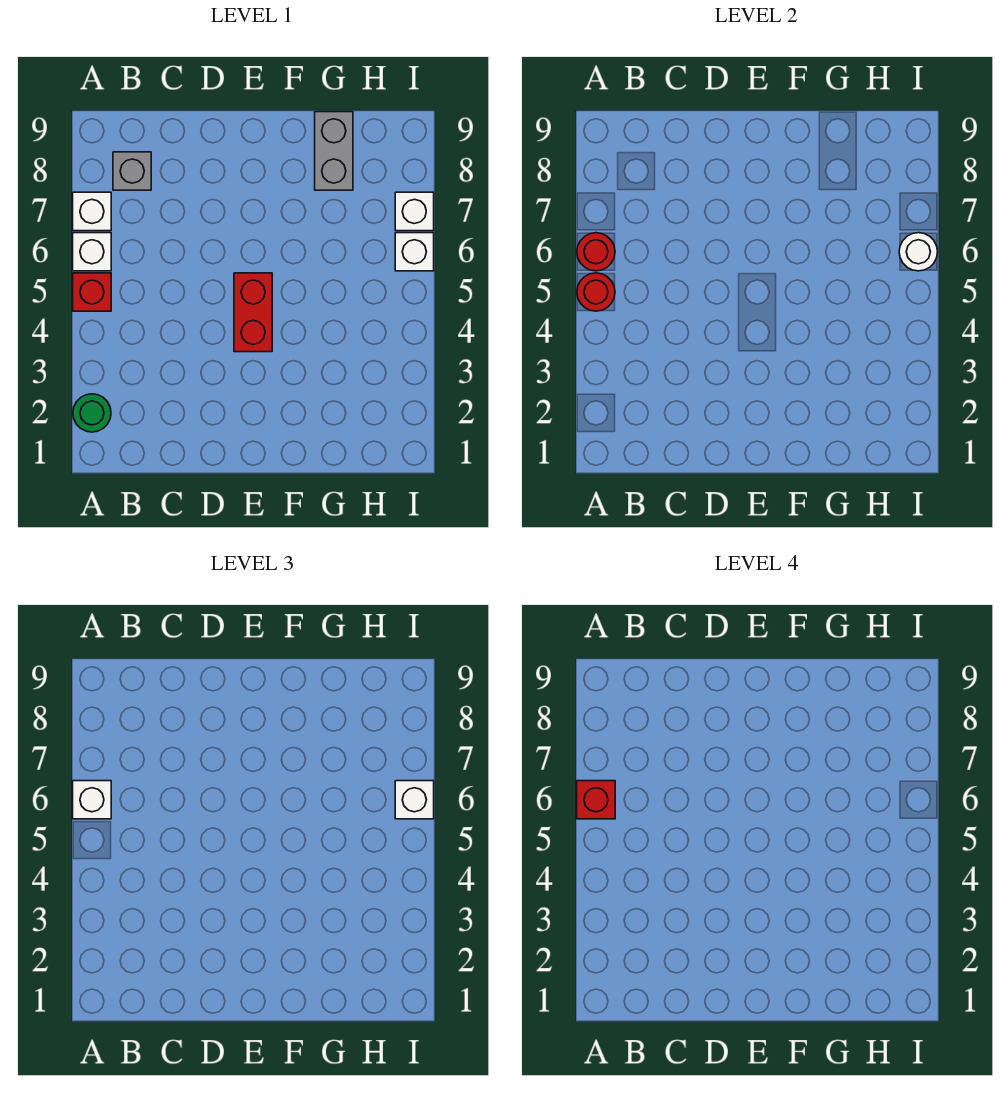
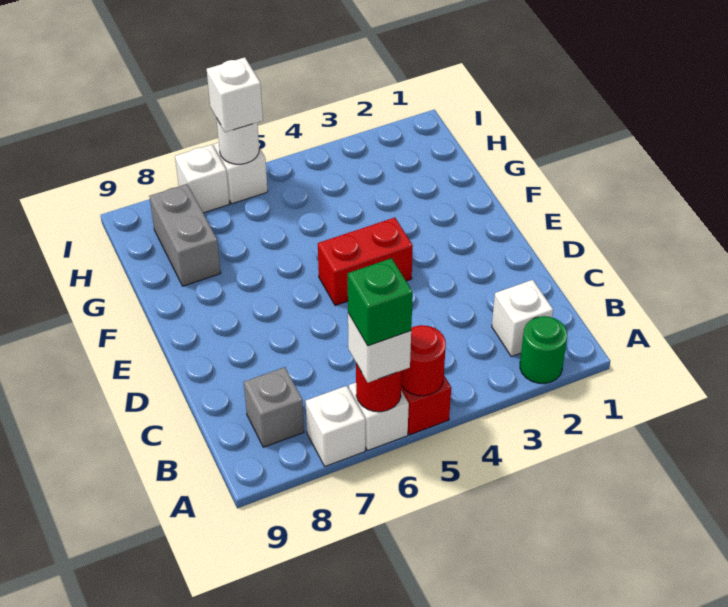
red brick A6 level 4 -> green brick A6 level 4
none -> white brick B2 level 1
grey brick G8:G9 level 1 -> grey brick G8:H8 level 1

